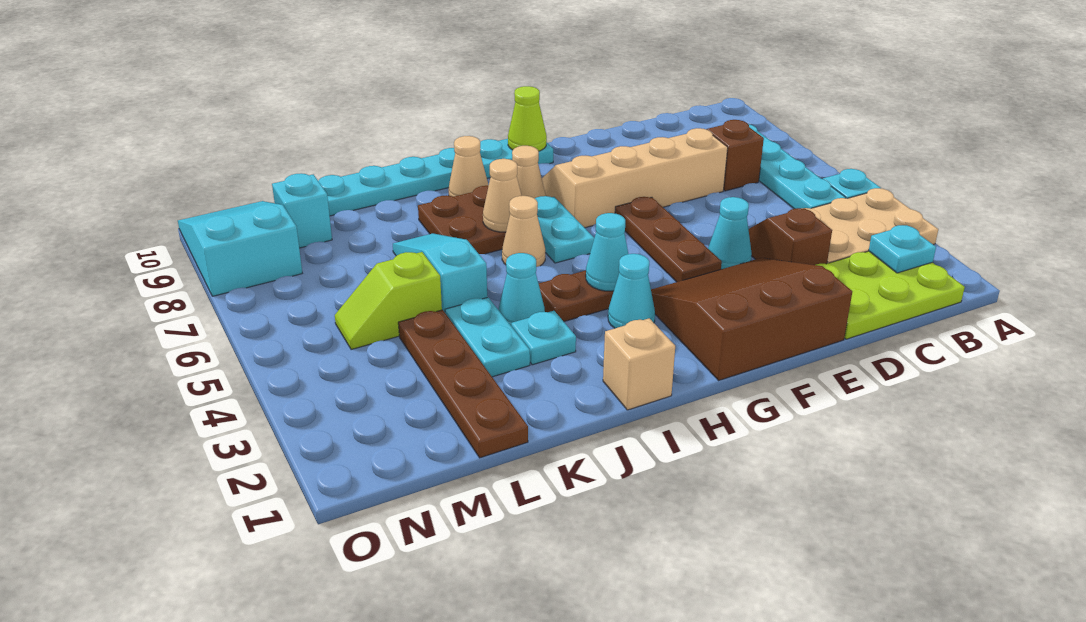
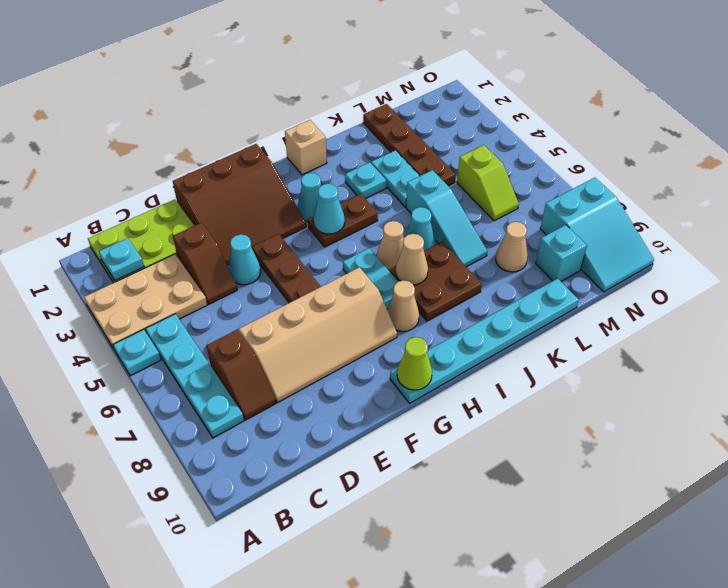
tan cone I9 level 1 -> tan cone L8 level 1
cyan cone J4 level 1 -> cyan cone J6 level 1
lime slope L5:M5 level 1 top L -> lime slope M5:M6 level 1 top 5

